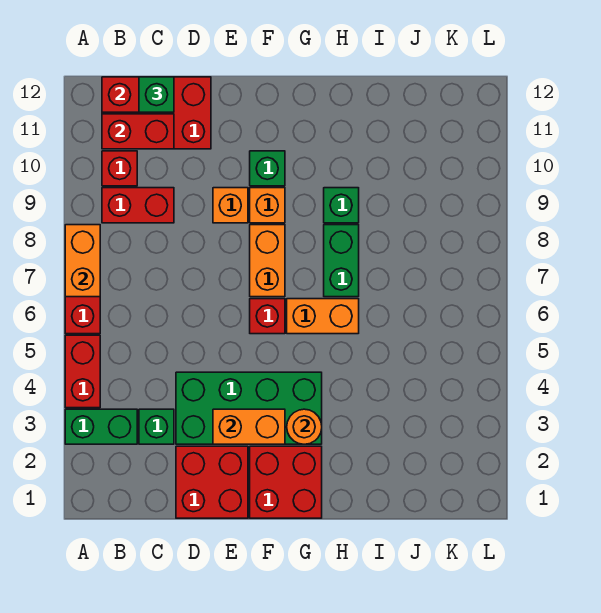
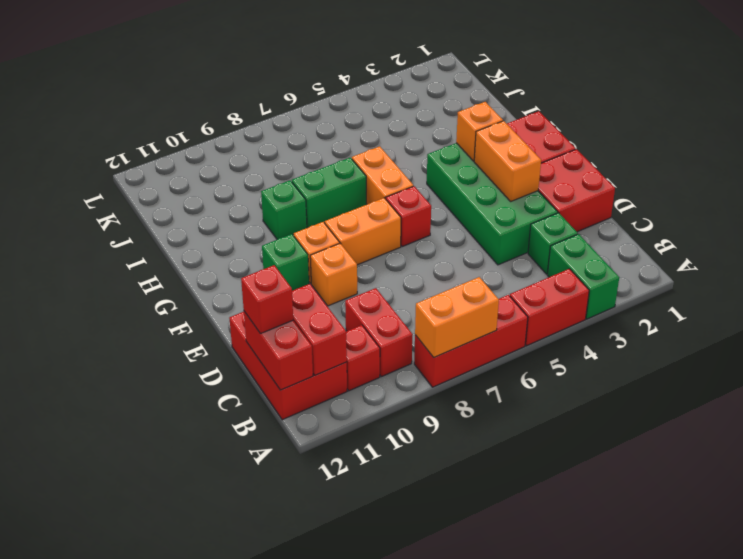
green brick C12 level 3 -> red brick C12 level 3
orange round brick G3 level 2 -> orange brick G3 level 2

